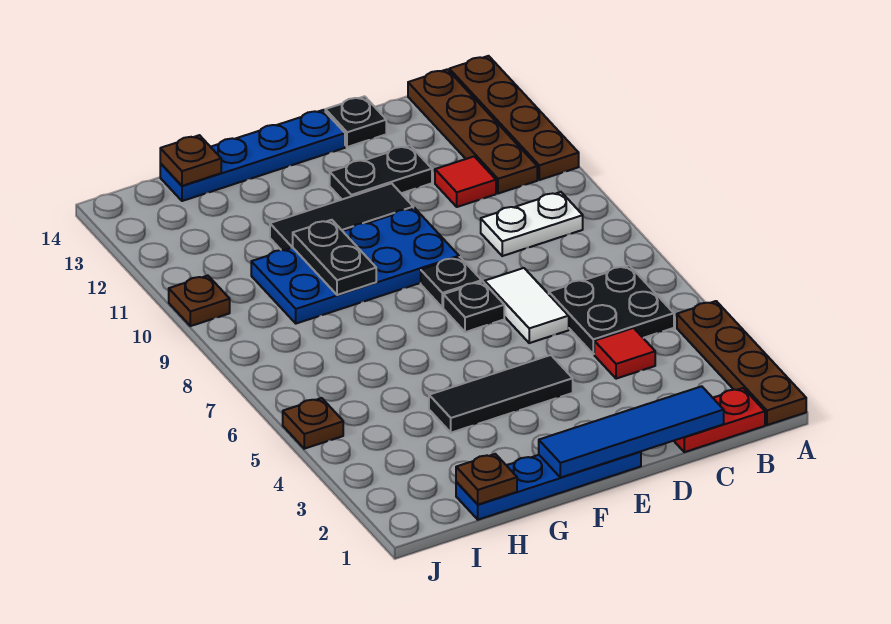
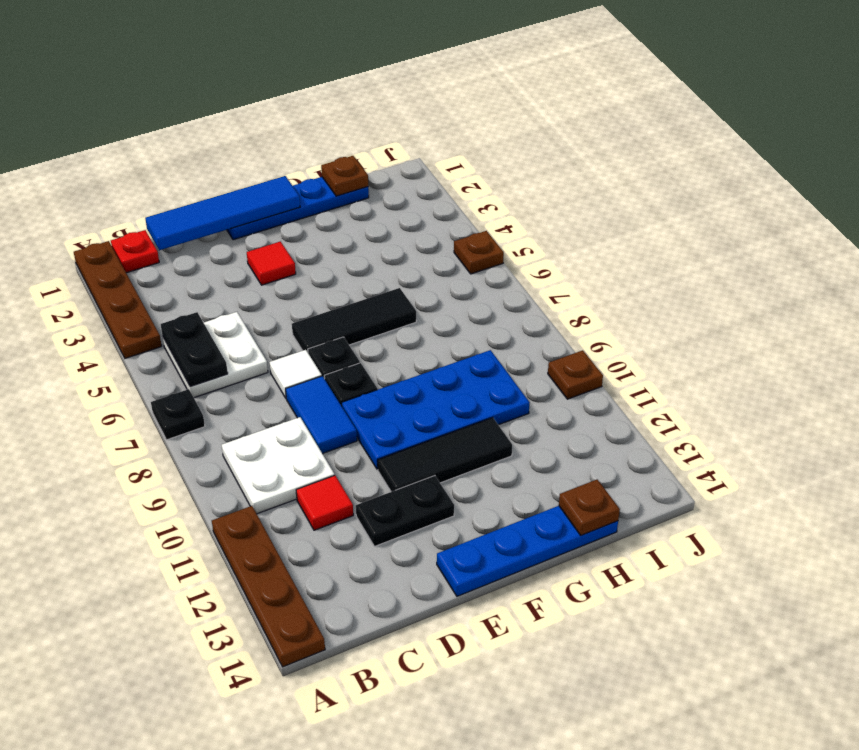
red plate B1:C1 level 1 -> red plate B1 level 1
black plate B5:C6 level 1 -> white plate B5:C6 level 1
white plate B9:C9 level 1 -> white plate B9:C10 level 1
brown plate B11:B14 level 1 -> none
red tile C4 level 1 -> red tile E3 level 1
white tile D6:D7 level 1 -> white tile D7 level 1
none -> blue tile D8:D9 level 1
black plate D14 level 1 -> black plate A7 level 1
black tile E4:G4 level 1 -> black tile E6:G6 level 1
black plate G9:G10 level 2 -> black plate B5:B6 level 2

